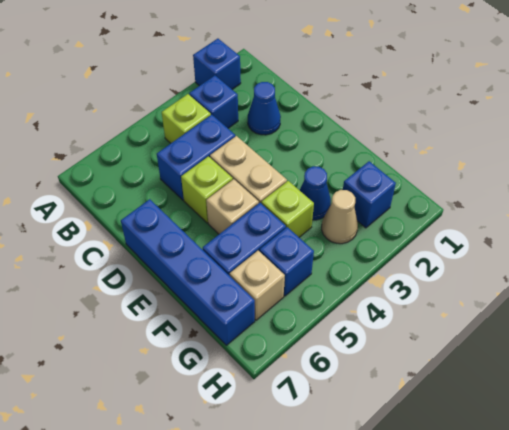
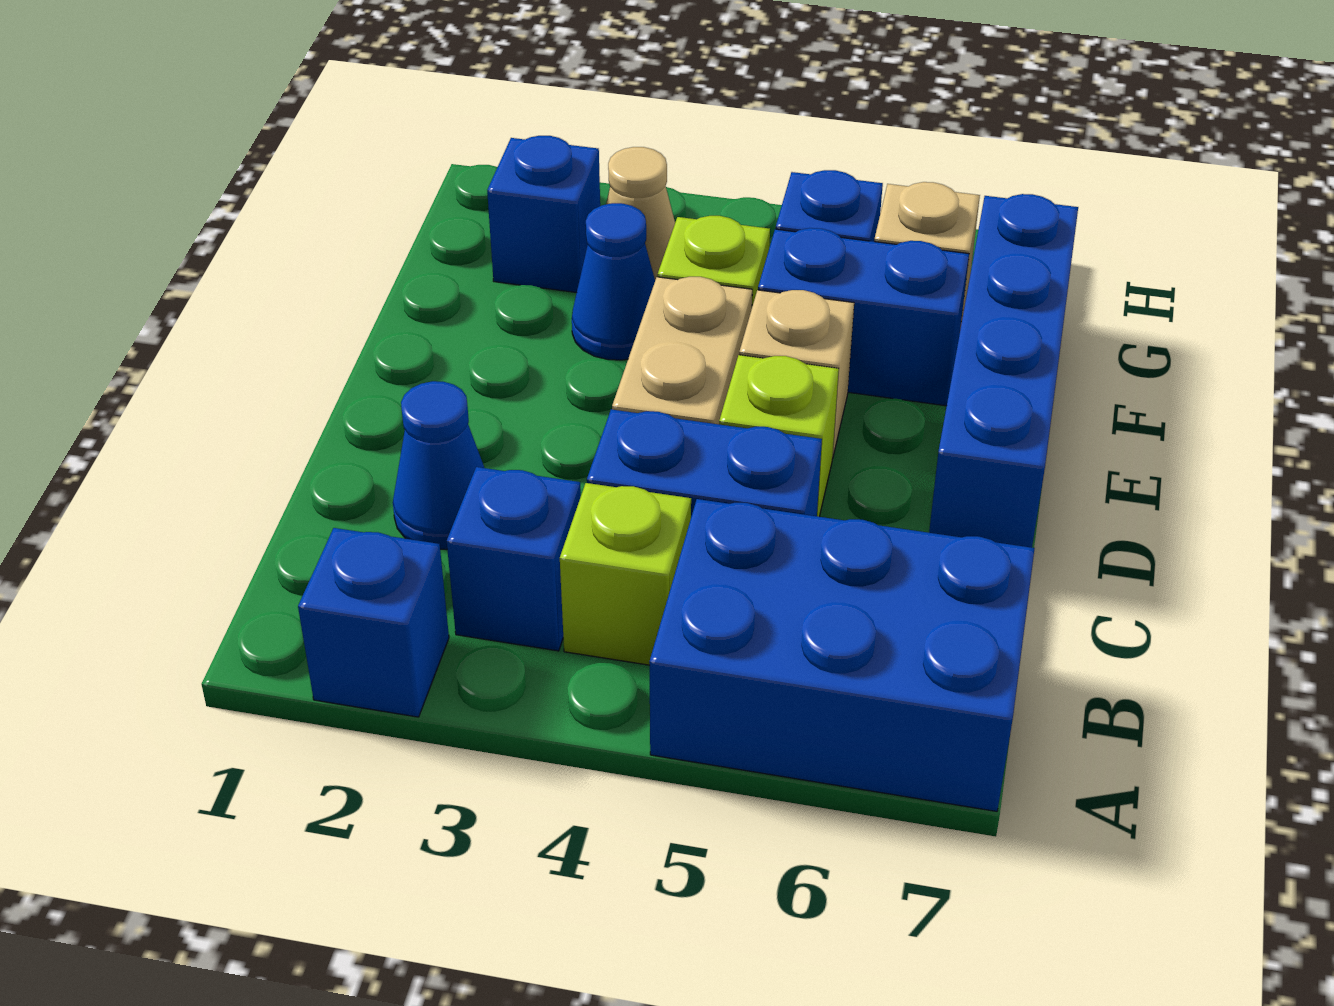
none -> blue brick A5:B7 level 1

